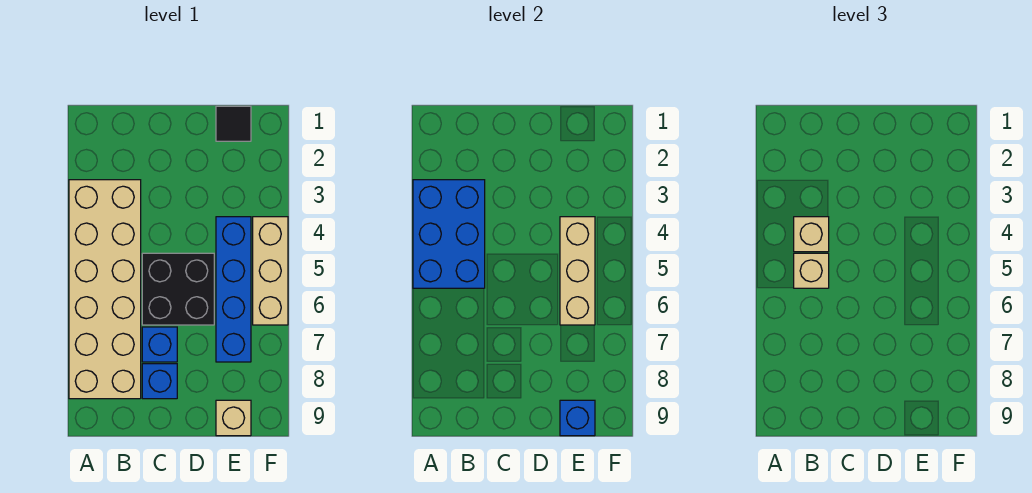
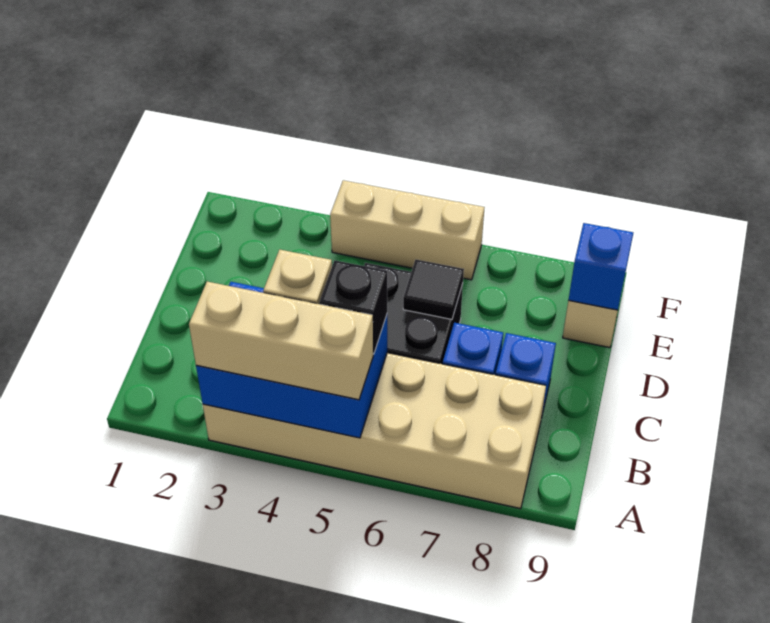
tan brick B5 level 3 -> black brick B5 level 3
black tile E1 level 1 -> black tile D6 level 2
blue brick E4:E7 level 1 -> none
tan brick E4:E6 level 2 -> tan brick A3:A5 level 3

